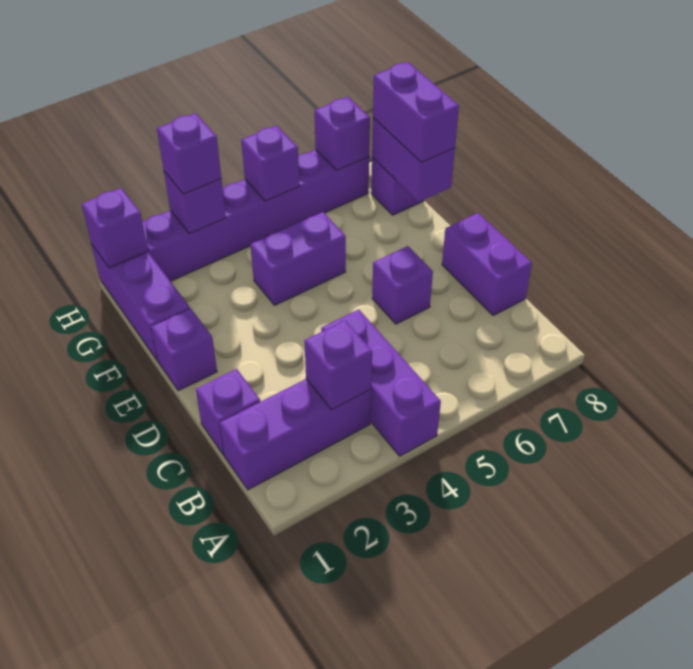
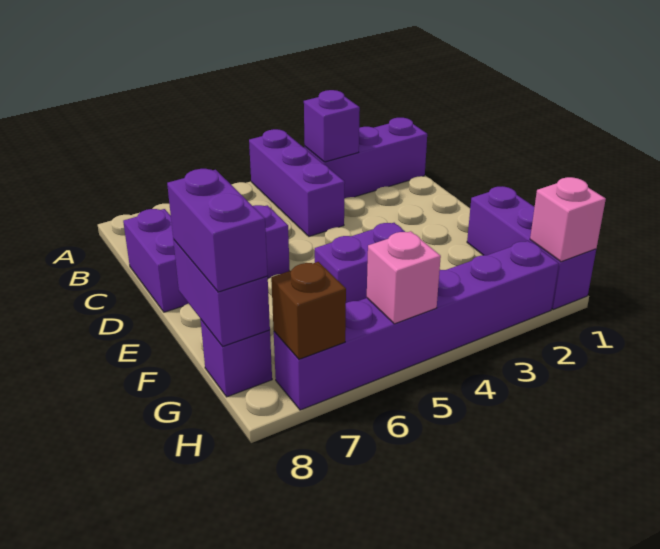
purple brick C1 level 1 -> none
purple brick E1 level 1 -> none
purple brick H1 level 2 -> pink brick H1 level 2
purple brick H3 level 2 -> none
purple brick H3 level 3 -> none
purple brick H5 level 2 -> pink brick H5 level 2
purple brick H7 level 2 -> brown brick H7 level 2

